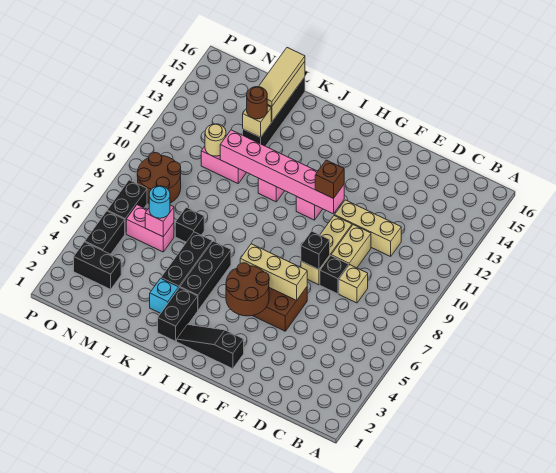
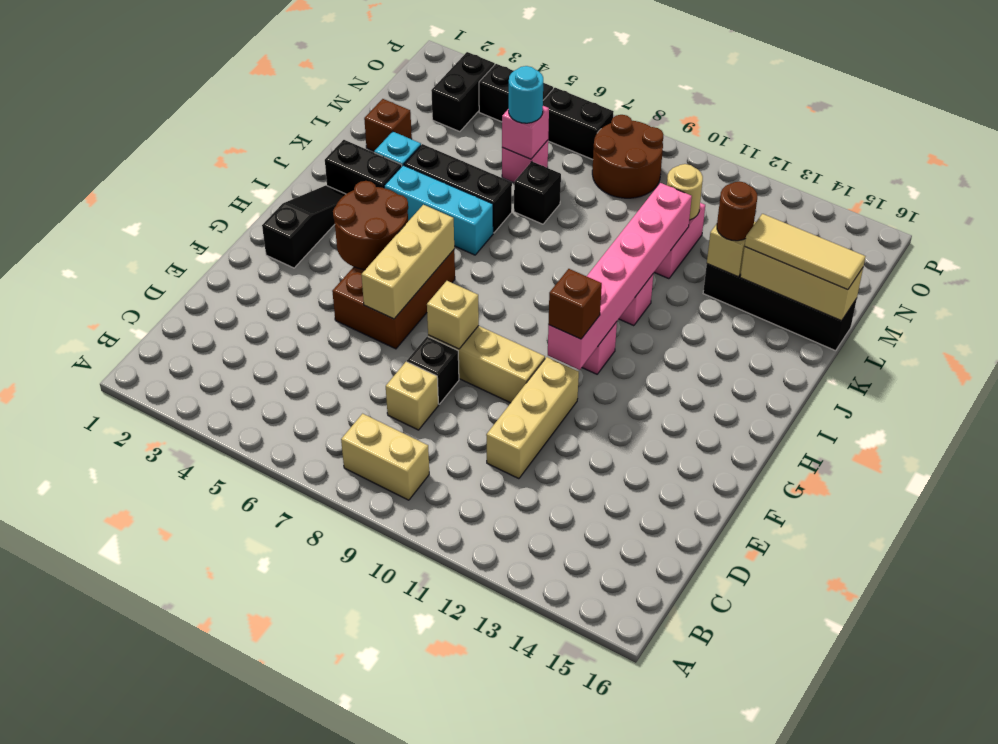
tan brick E9:E10 level 1 -> tan brick B8:B9 level 1
black brick F8 level 2 -> tan brick F8 level 2
black brick J4:J6 level 1 -> cyan brick J4:J6 level 1
none -> brown brick L2 level 1
pink brick M6:N6 level 1 -> pink brick M6 level 1

